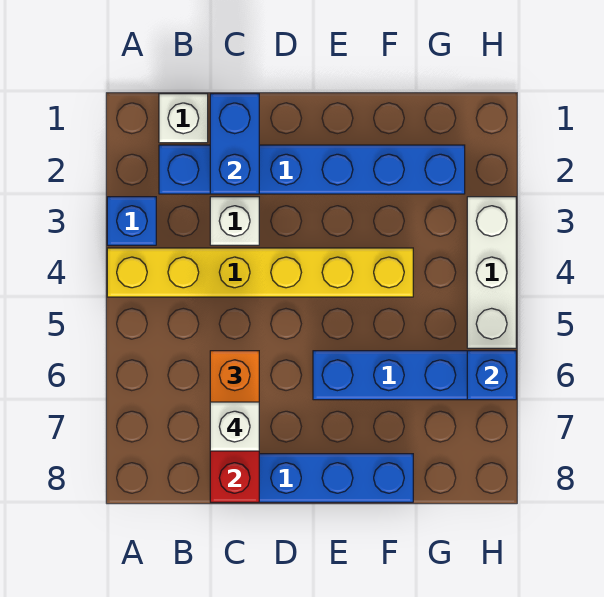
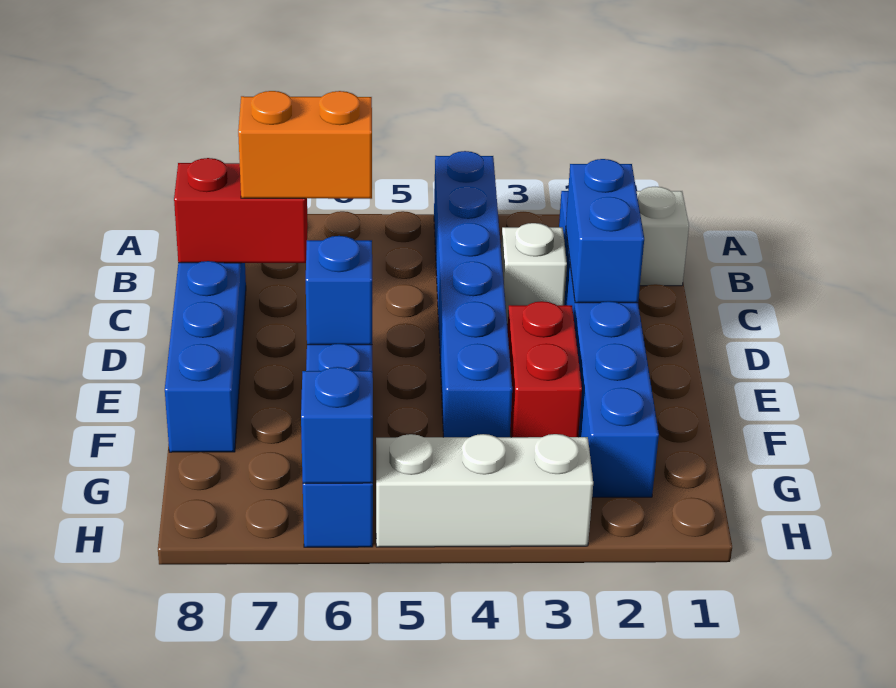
blue brick A3 level 1 -> blue brick E6 level 2
yellow brick A4:F4 level 1 -> blue brick A4:F4 level 1
blue brick C1:C2 level 2 -> blue brick C2:D2 level 2
white brick C7 level 4 -> none
none -> red brick E3:F3 level 1

